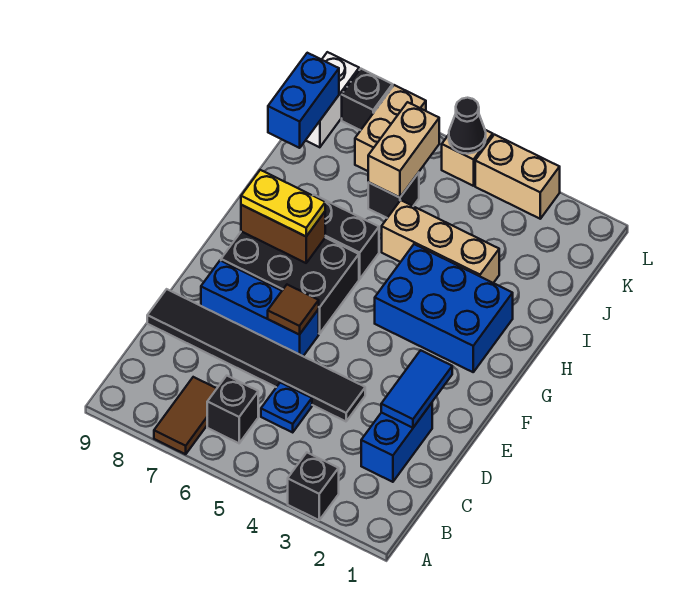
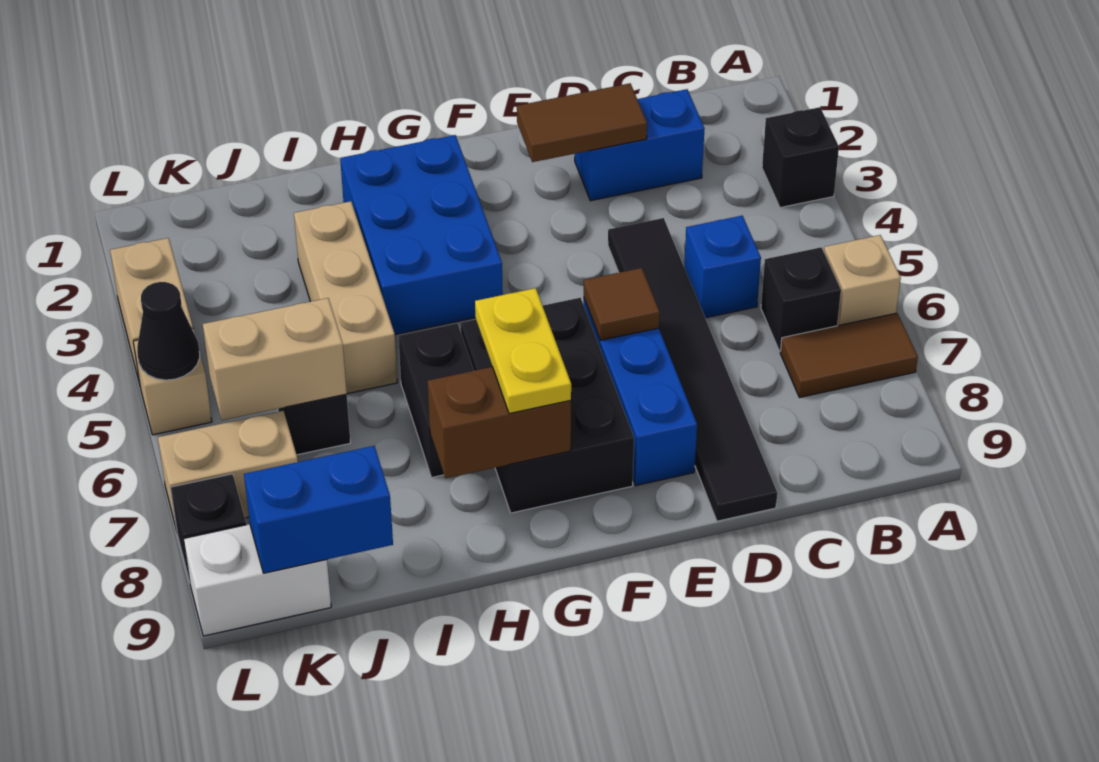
none -> tan brick A6 level 1
blue plate C5 level 1 -> blue brick C5 level 1
blue tile D2:E2 level 2 -> brown tile D2:E2 level 2
brown brick G7:G8 level 2 -> brown brick G8:H8 level 2

